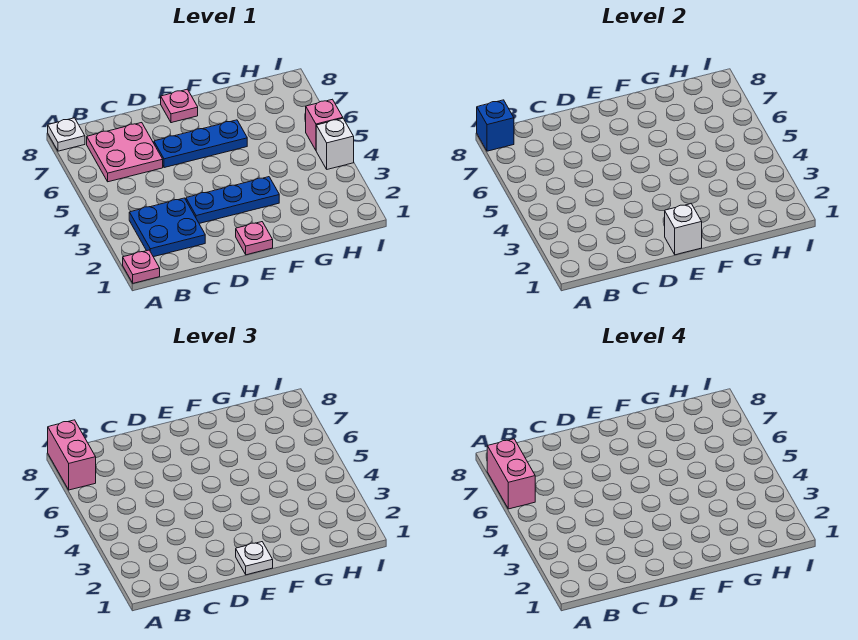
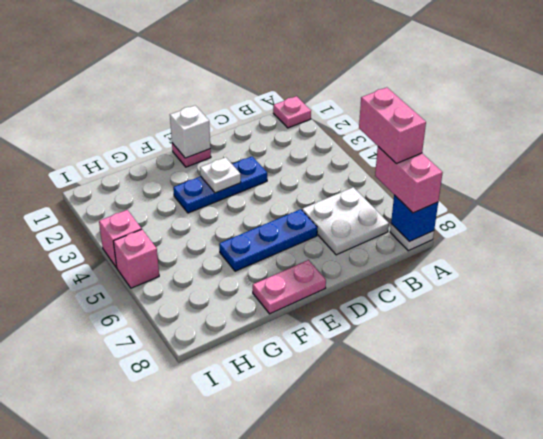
blue plate B2:C3 level 1 -> none
pink plate B6:C7 level 1 -> white plate B6:C7 level 1
white plate E1 level 3 -> white plate E3 level 2
pink plate E8 level 1 -> pink plate E8:F8 level 1
white brick I4 level 1 -> pink brick I4 level 1

